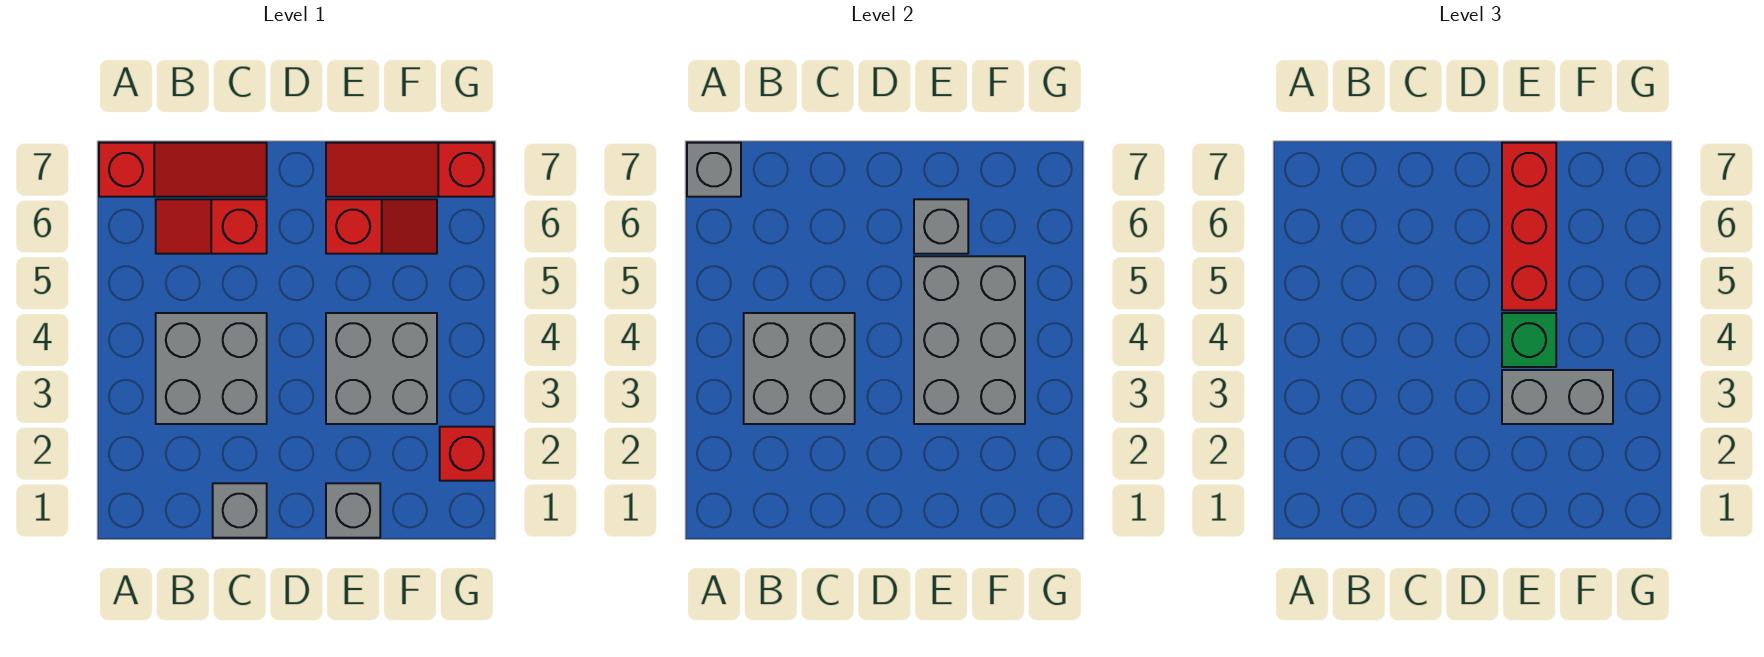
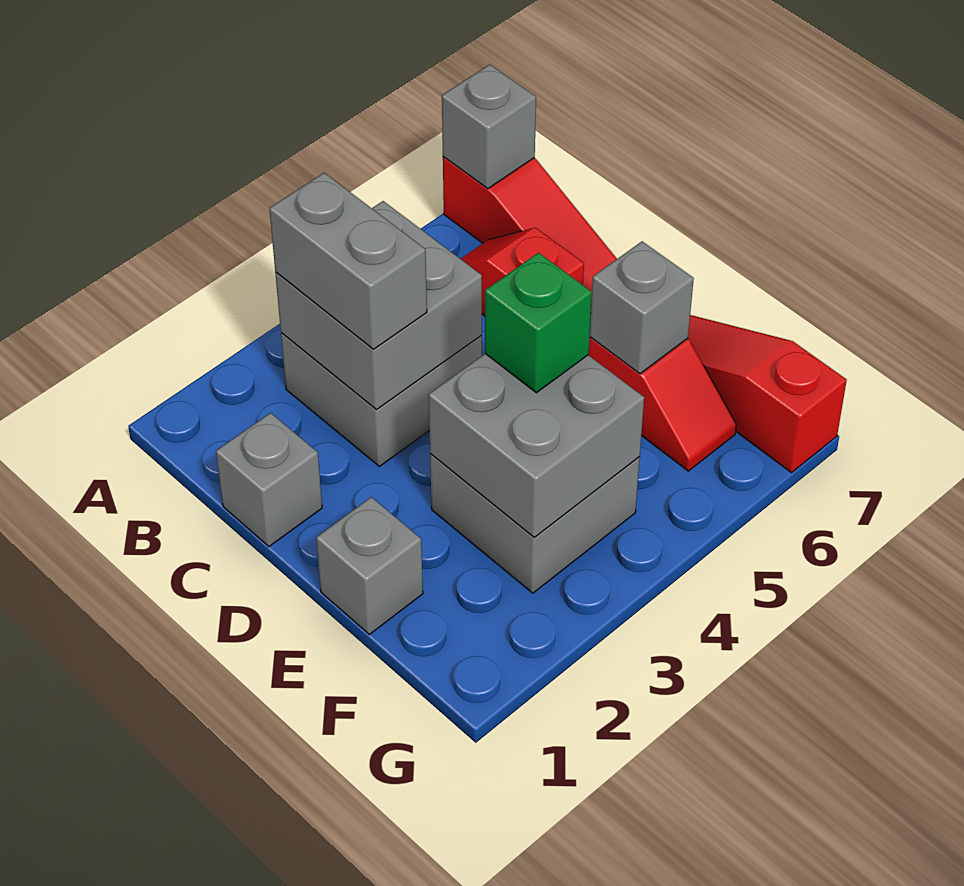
grey brick E3:F5 level 2 -> grey brick E3:F4 level 2
grey brick E3:F3 level 3 -> grey brick B3:C3 level 3
red brick E5:E7 level 3 -> none
red brick G2 level 1 -> none

